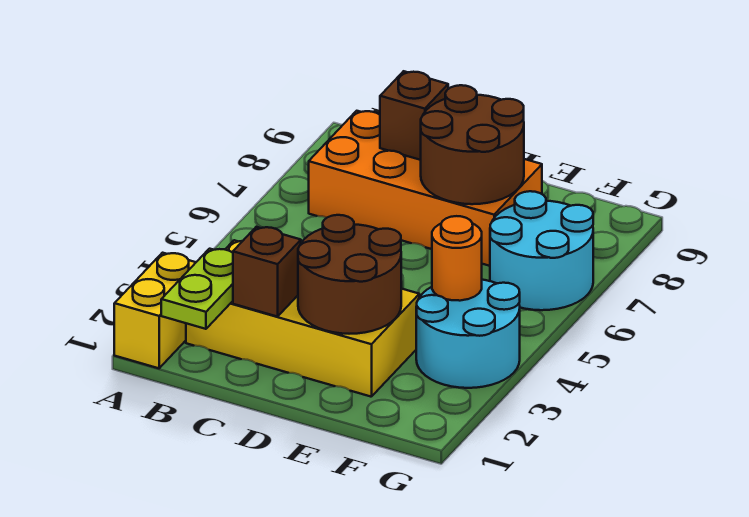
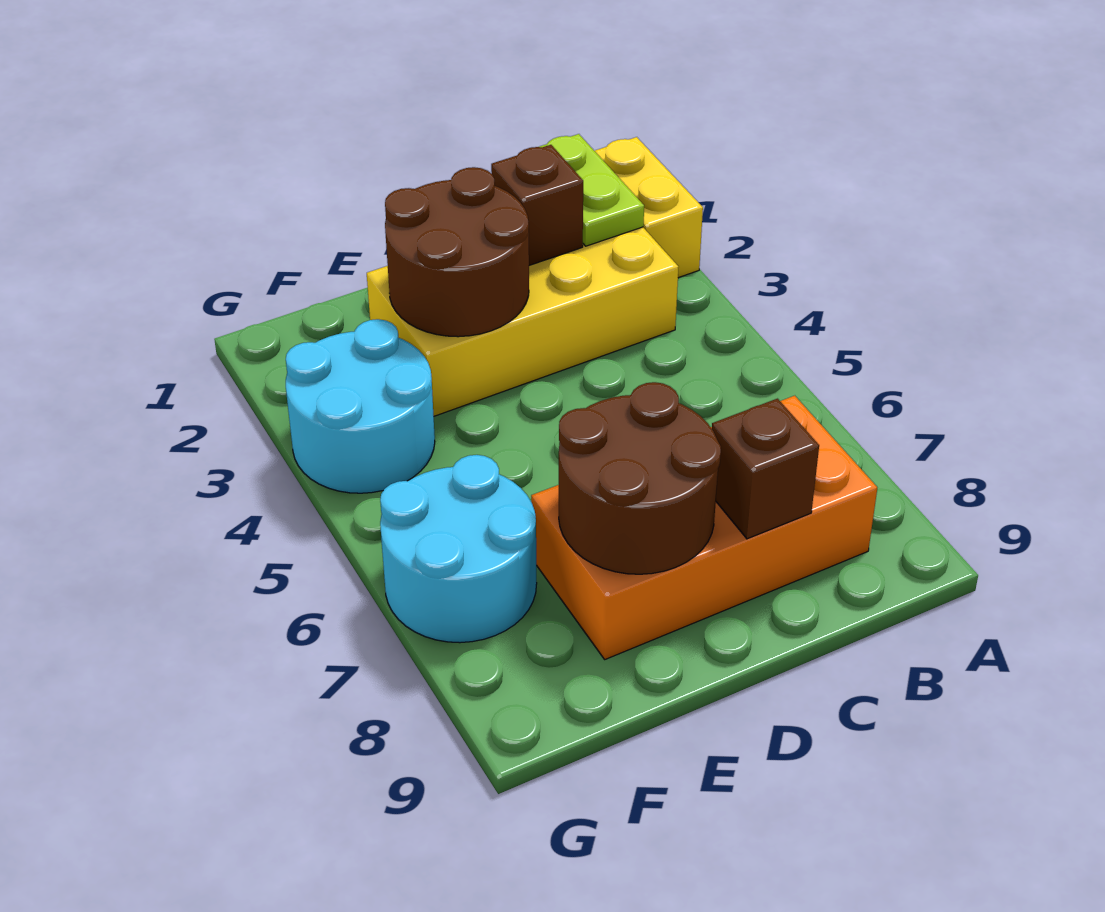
orange round brick F4 level 2 -> none

